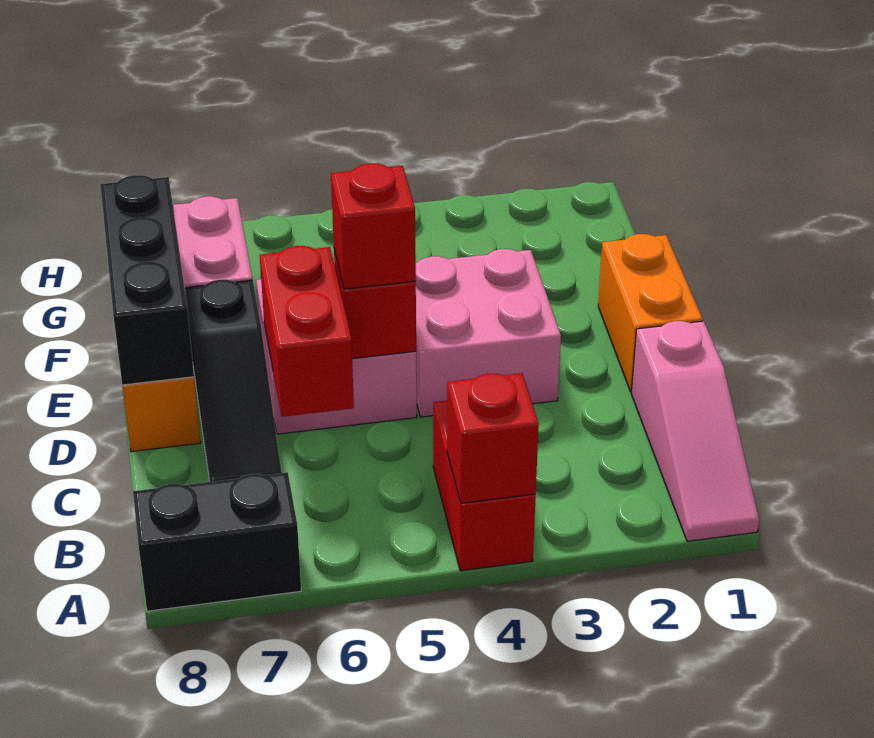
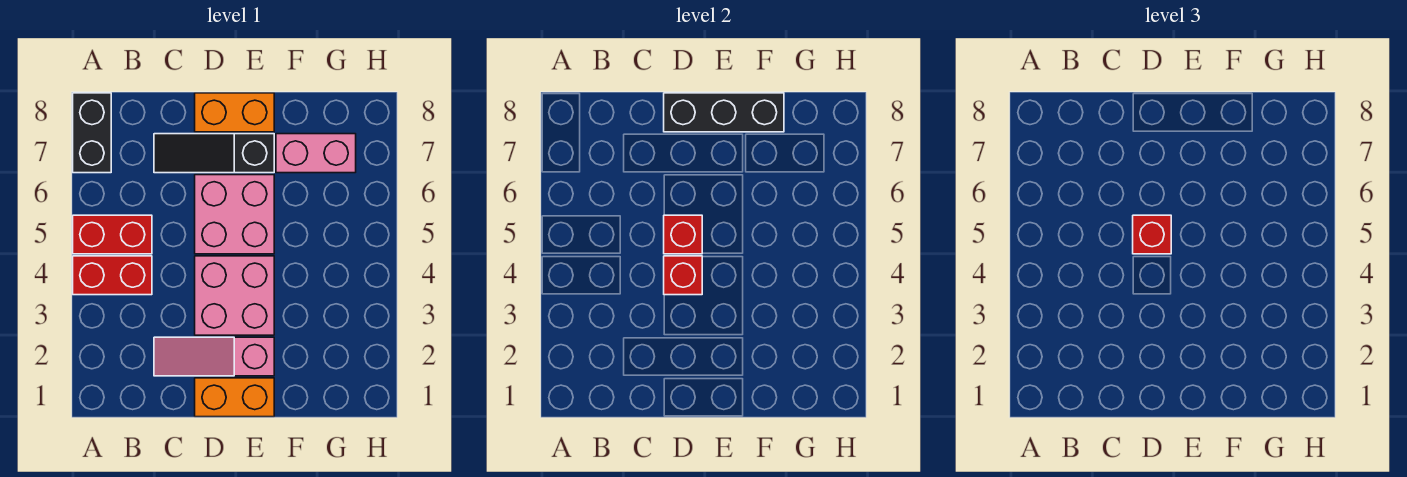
pink slope A1:C1 level 1 top C -> pink slope C2:E2 level 1 top E
red brick A4 level 2 -> red brick D4 level 2
red brick C6:D6 level 2 -> red brick A5:B5 level 1

